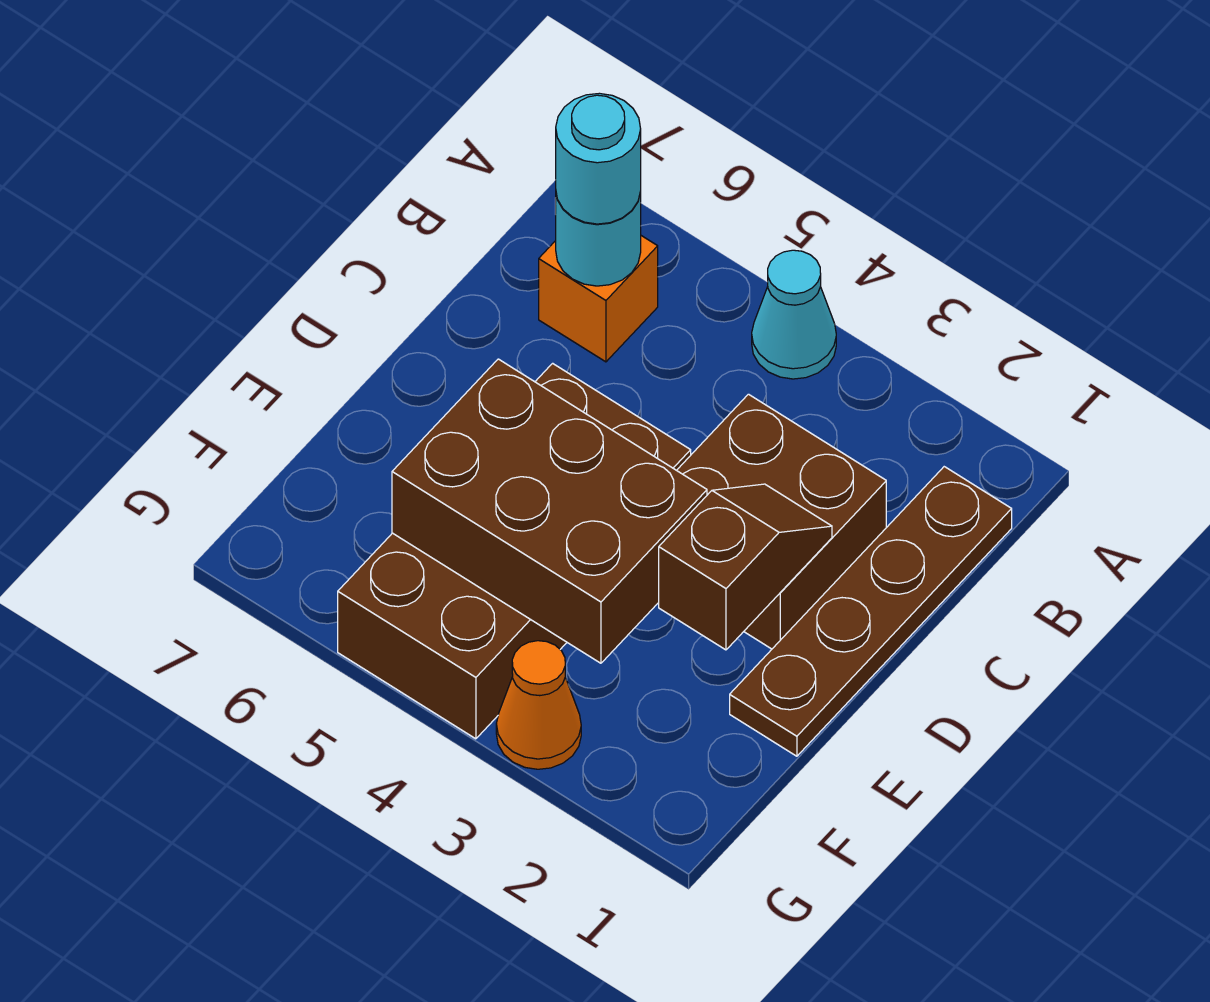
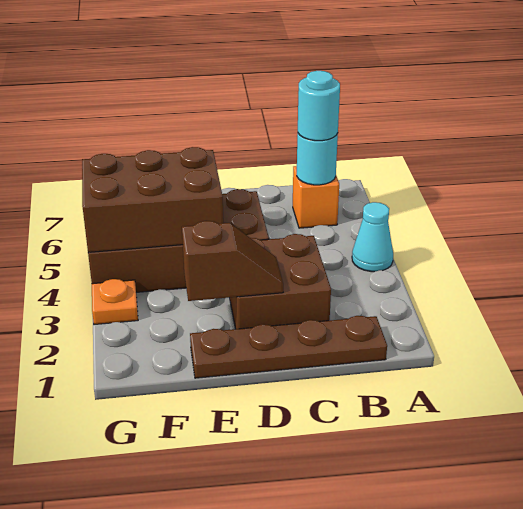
brown brick E3:F5 level 2 -> brown brick E4:G5 level 2
orange cone G3 level 1 -> orange plate G3 level 1

